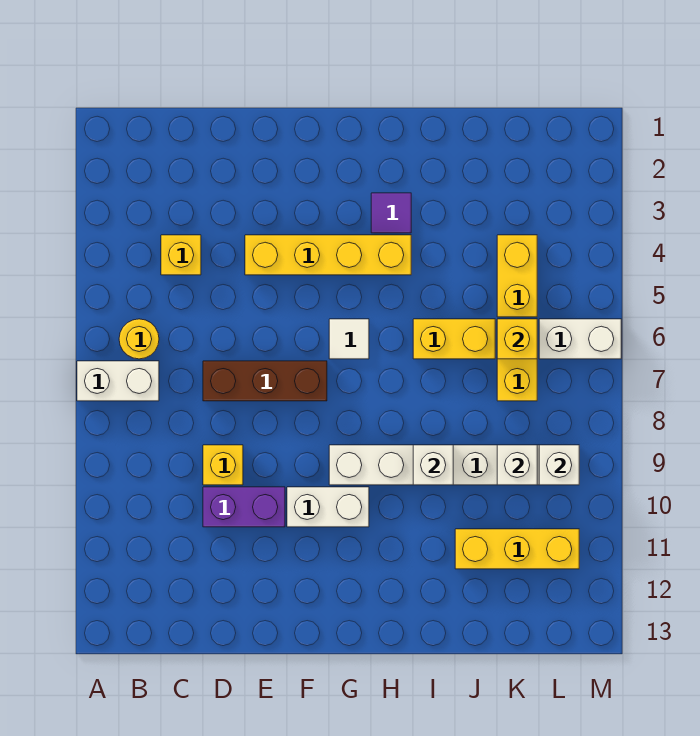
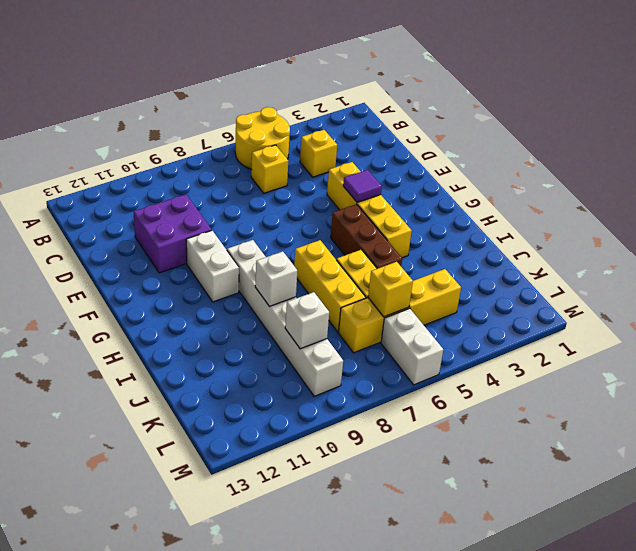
white brick A7:B7 level 1 -> none
yellow round brick B6 level 1 -> yellow round brick A5:B6 level 1
brown brick D7:F7 level 1 -> brown brick G5:I5 level 1
yellow brick D9 level 1 -> yellow brick C6 level 1
purple brick D10:E10 level 1 -> purple brick D10:E11 level 1
white tile G6 level 1 -> none
purple tile H3 level 1 -> purple tile F4 level 2
yellow brick J11:L11 level 1 -> yellow brick H7:J7 level 1
white brick L9 level 2 -> none

